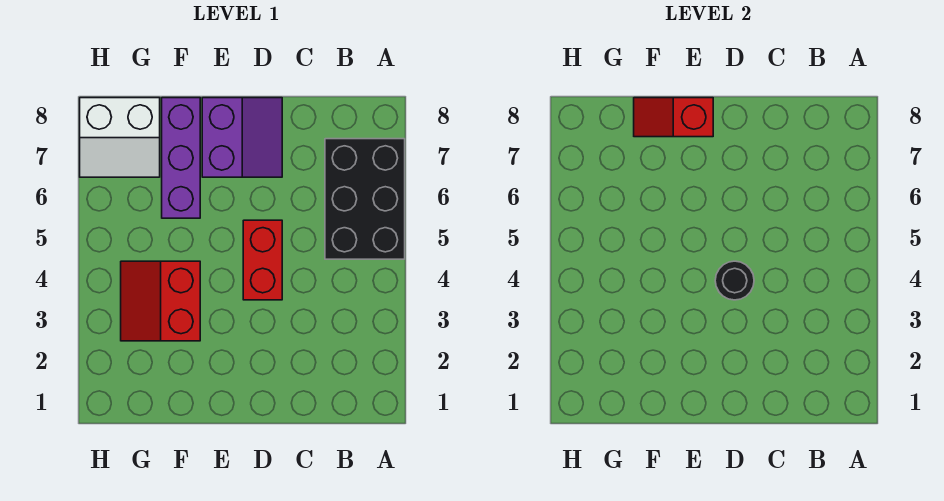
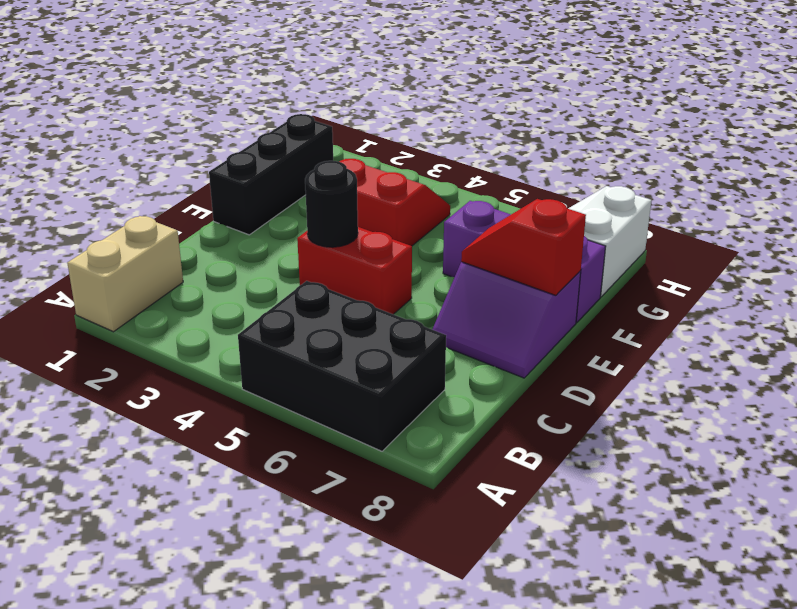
none -> tan brick A1:B1 level 1
none -> black brick E1:G1 level 1
red slope E8:F8 level 2 top E -> red slope E7:E8 level 2 top 8

